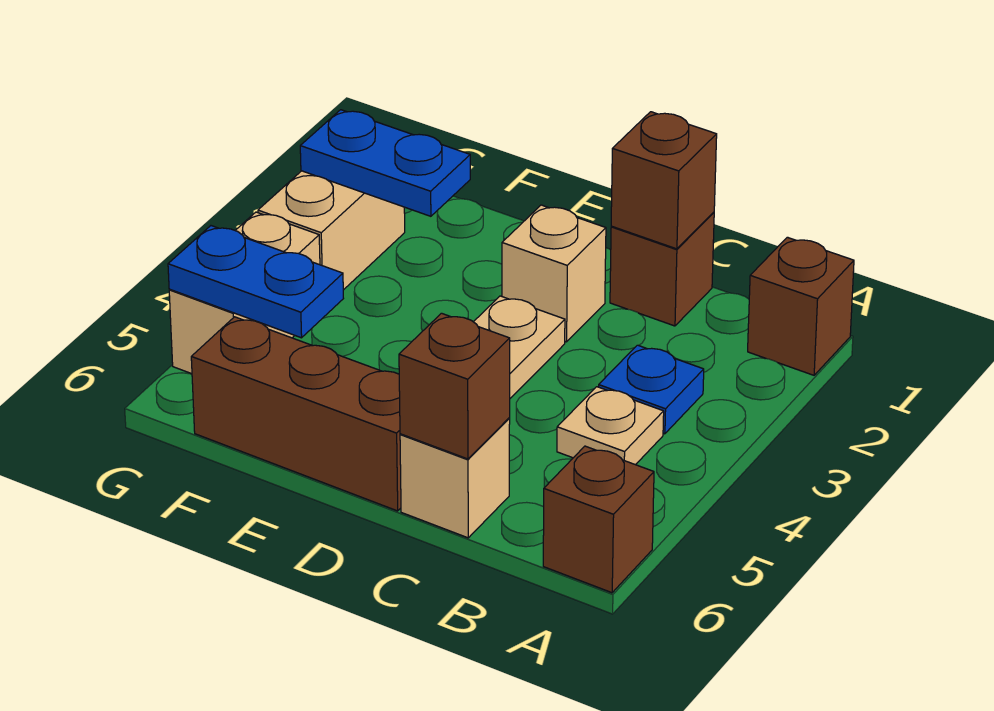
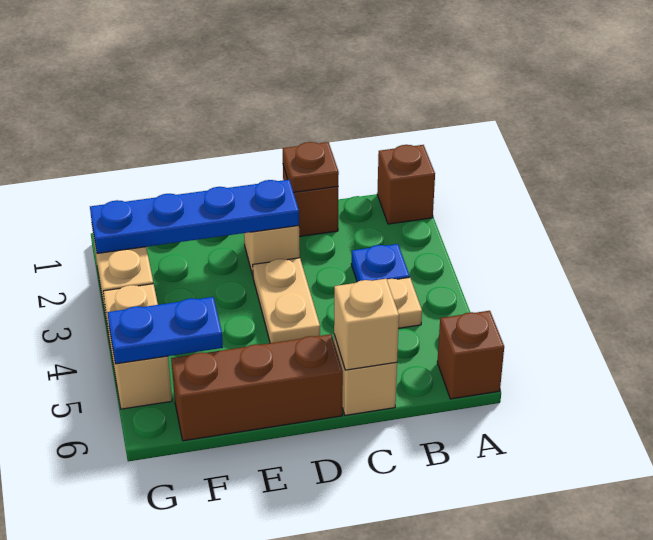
brown brick C1 level 2 -> brown plate C1 level 2
brown brick C6 level 2 -> tan brick C6 level 2
blue plate F2:G2 level 2 -> blue plate D2:G2 level 2

